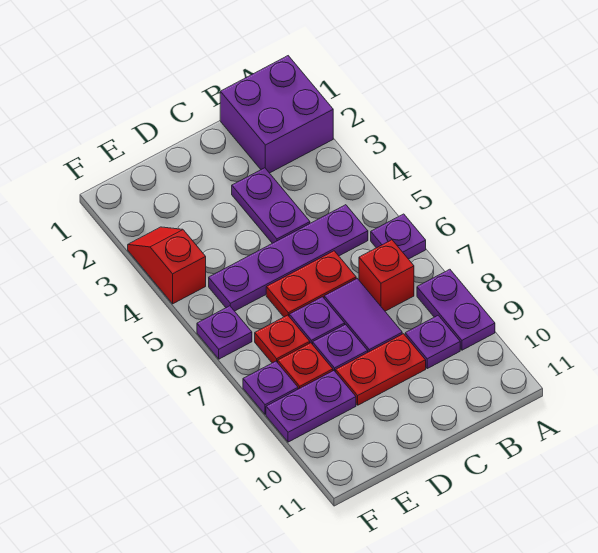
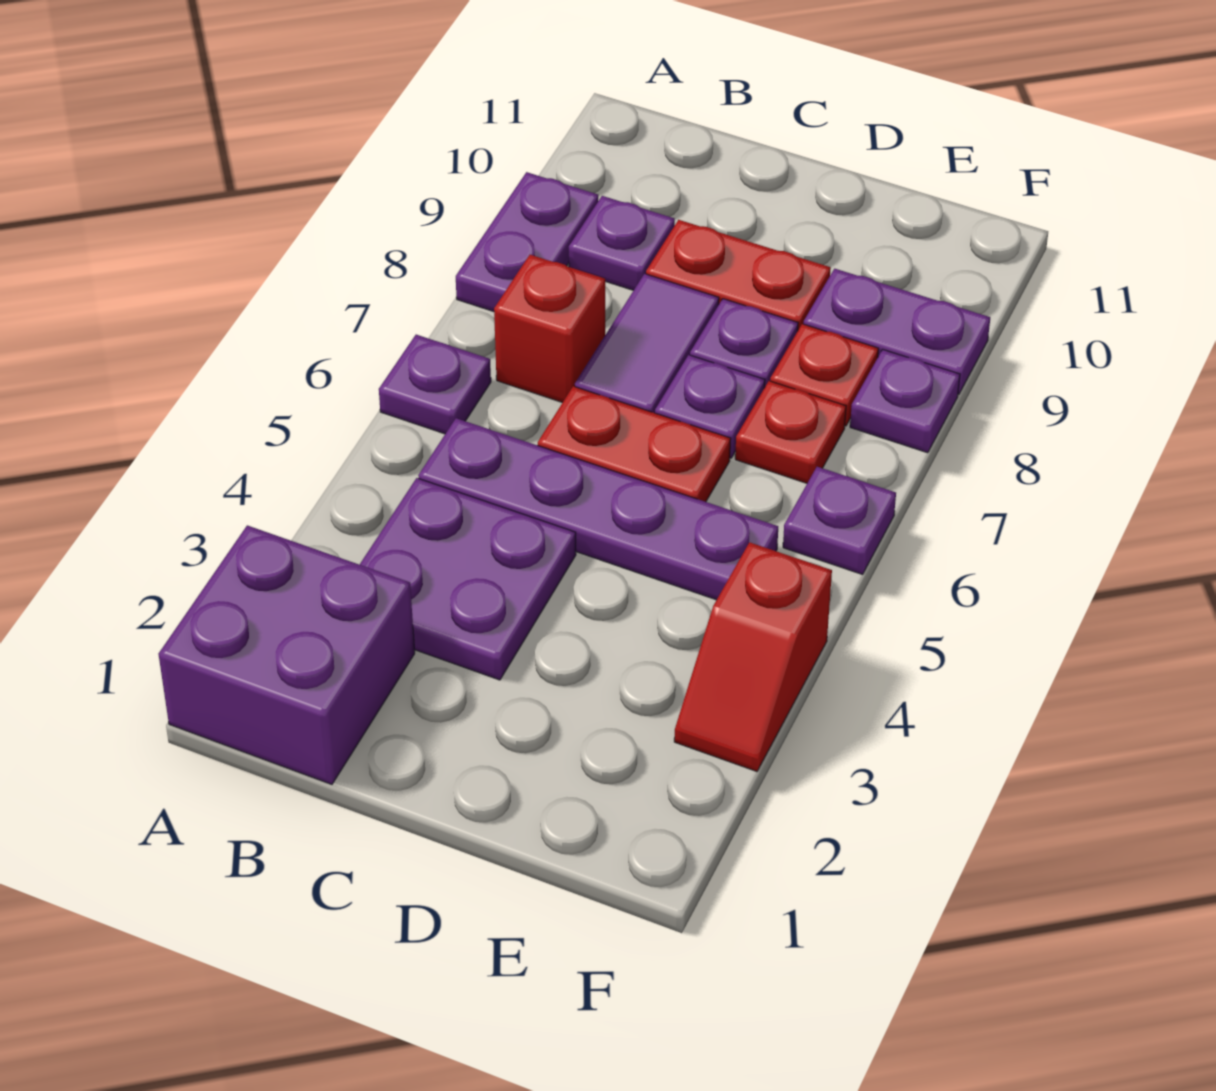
purple plate C3:C4 level 1 -> purple plate B3:C4 level 1

